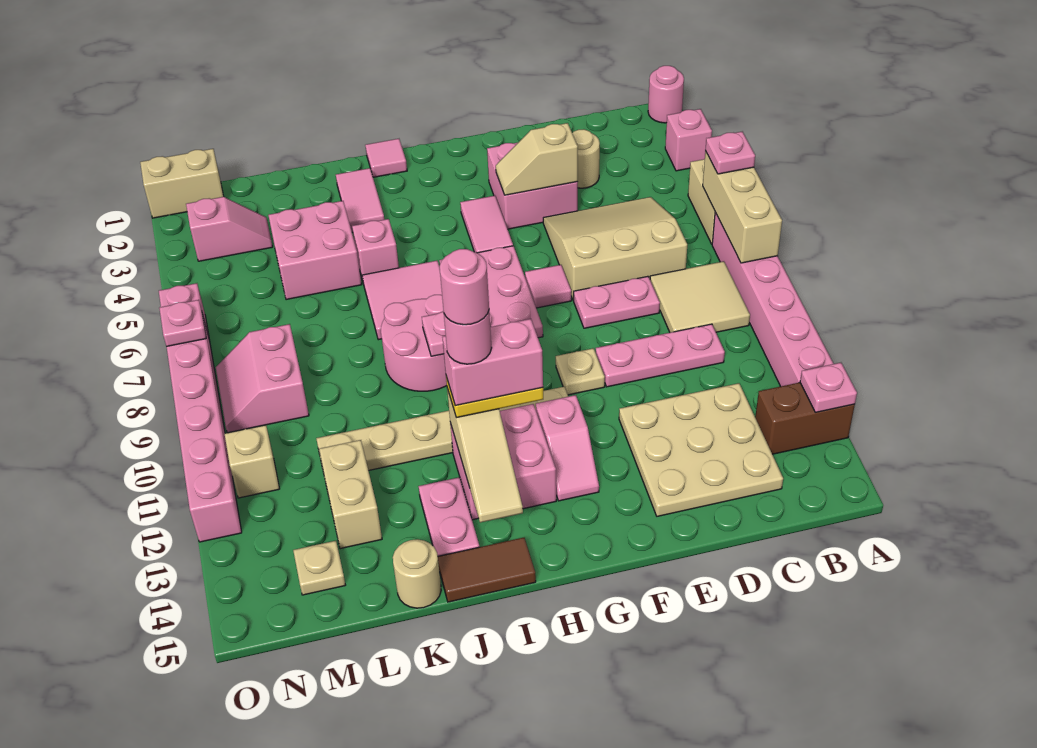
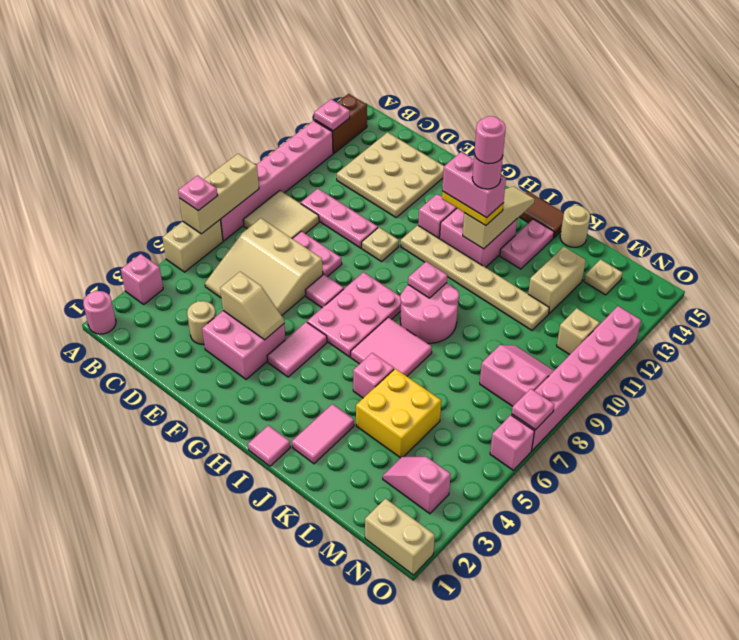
brown brick A13:B13 level 1 -> brown brick A13:A14 level 1
pink brick K4:L5 level 1 -> yellow brick K4:L5 level 1
pink slope M8:N9 level 1 top M -> pink slope M8:N9 level 1 top 8

